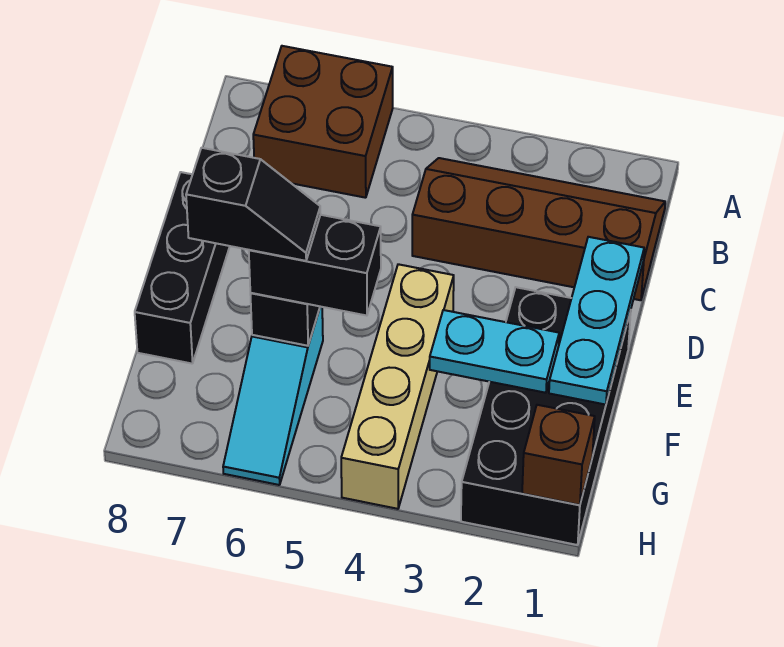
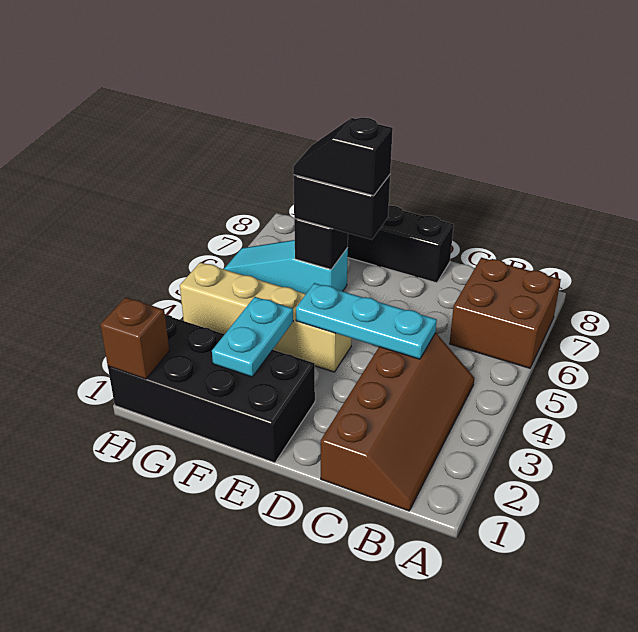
cyan plate D1:F1 level 2 -> cyan plate C4:E4 level 2
black brick F5:F6 level 3 -> black brick E6:F6 level 3
black slope F6:F7 level 4 top 7 -> black slope E6:F6 level 4 top E

